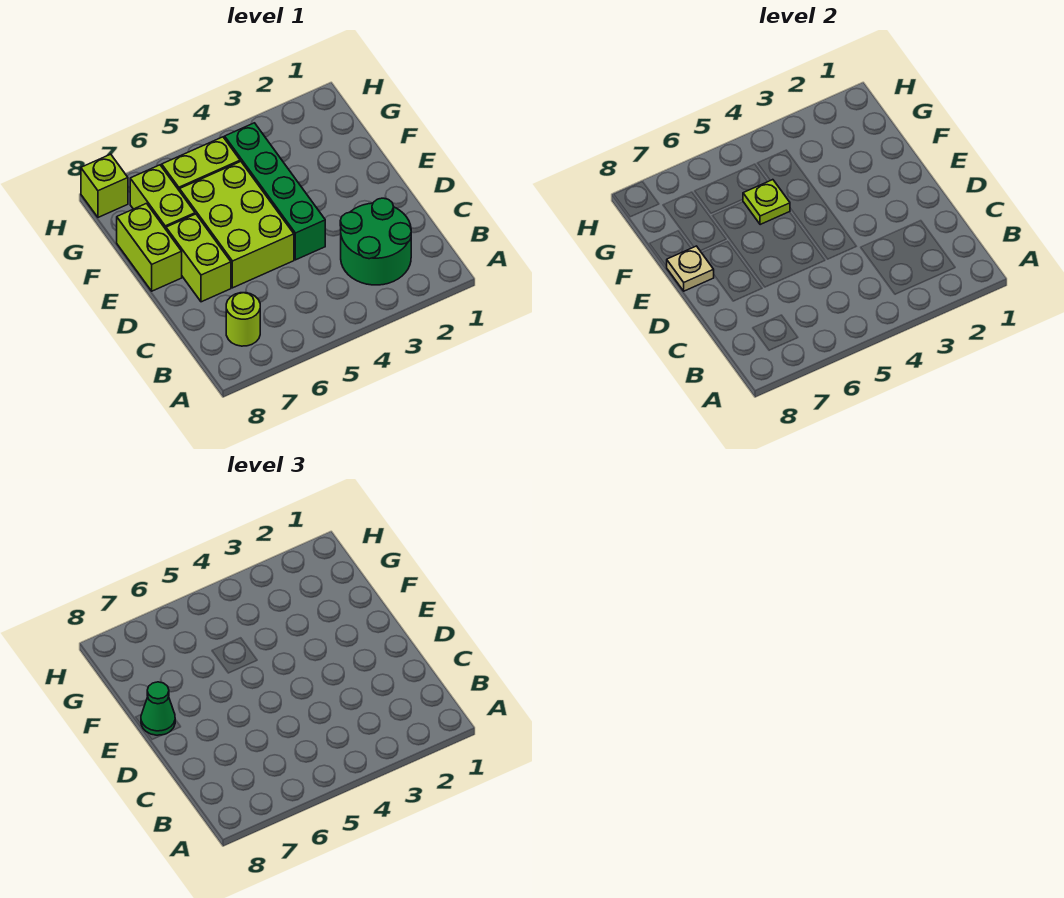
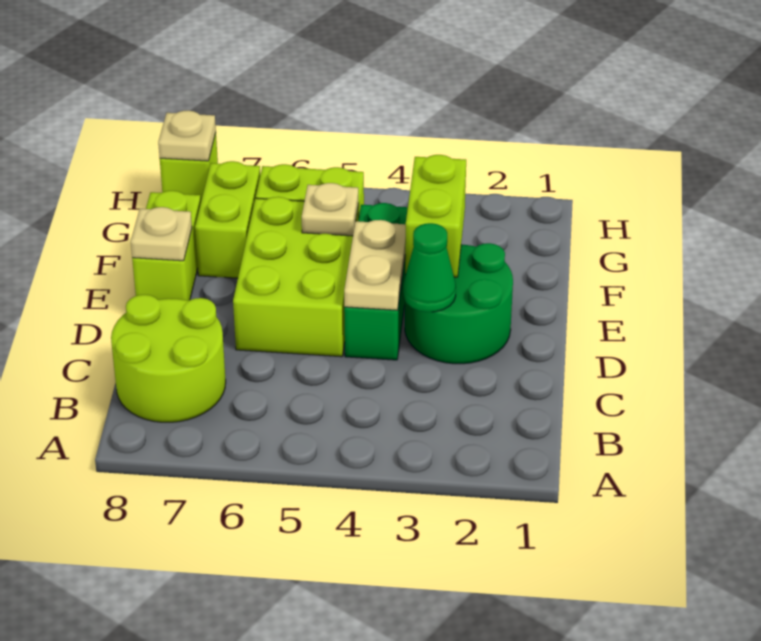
green round brick B2:C3 level 1 -> green round brick D2:E3 level 1
lime round brick B7 level 1 -> lime round brick B7:C8 level 1
green brick D4:G4 level 1 -> green brick D4:F4 level 1
none -> tan plate D4:E4 level 2
lime brick D7:E7 level 1 -> lime brick E3:F3 level 2
green cone E8 level 3 -> green cone D3 level 2
lime plate F5 level 2 -> tan plate F5 level 2
none -> tan plate H8 level 2

